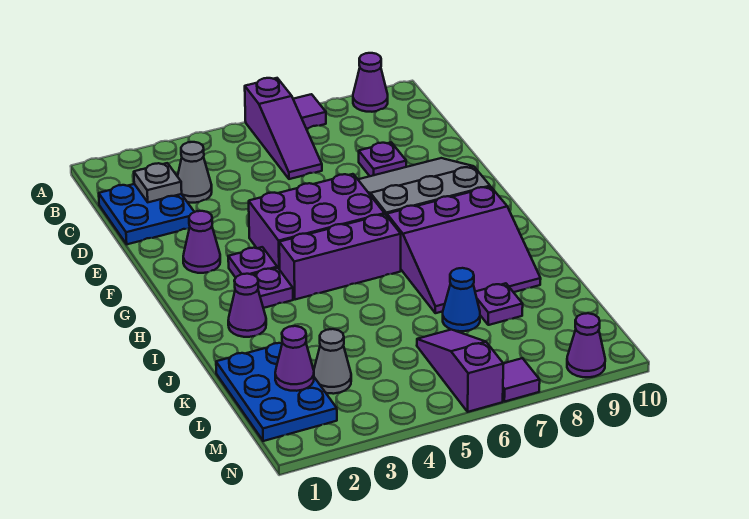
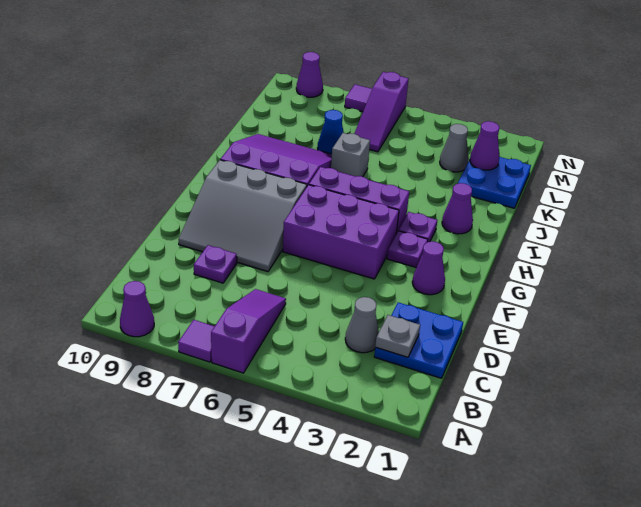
none -> grey brick J6 level 1
blue plate K1:M2 level 1 -> blue plate K1:L2 level 1
purple plate K8 level 1 -> none

